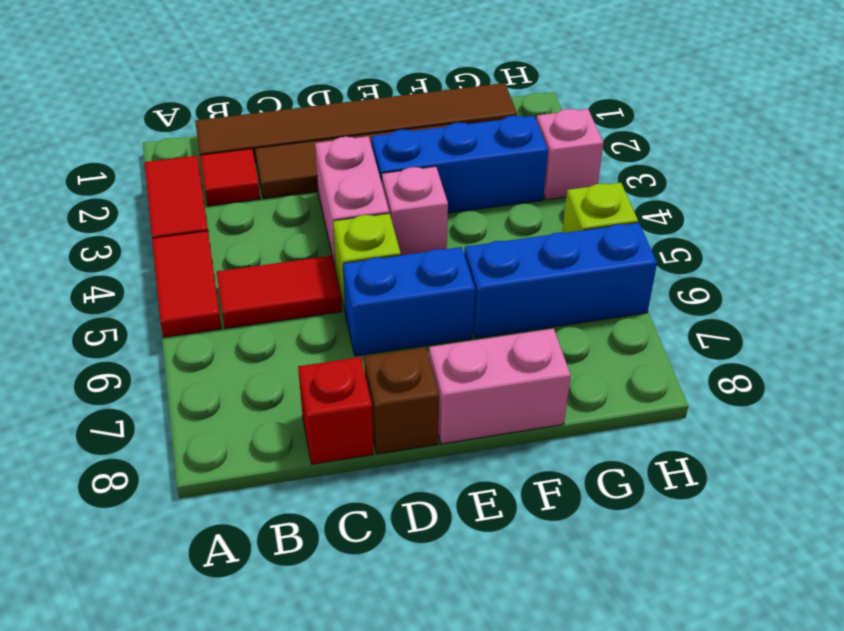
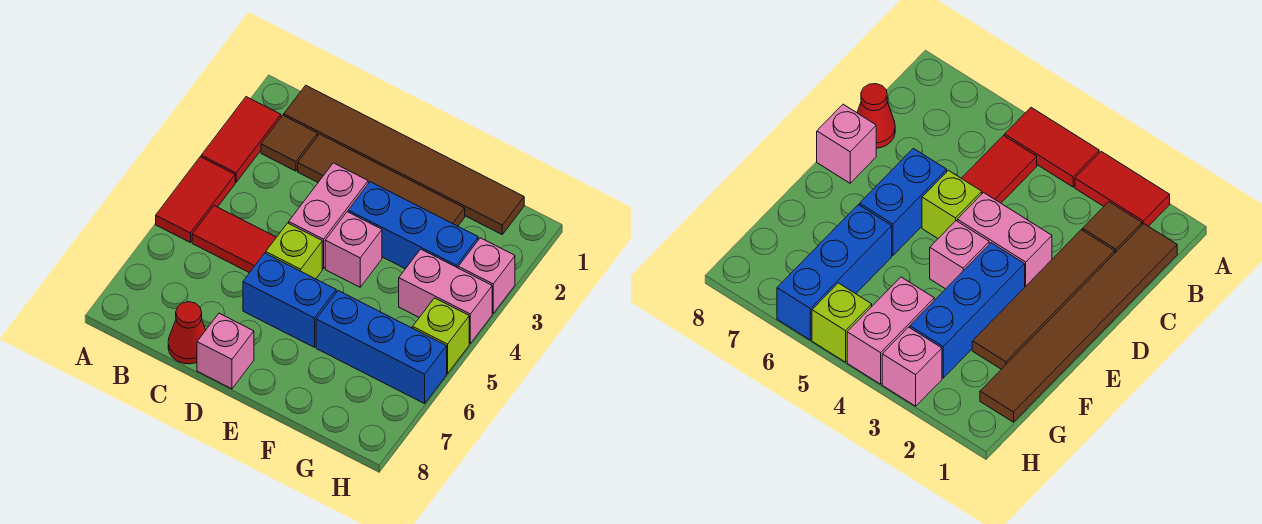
red tile B2 level 1 -> brown tile B2 level 1
red brick C8 level 1 -> red cone C8 level 1
brown brick D8 level 1 -> pink brick D8 level 1
pink brick E8:F8 level 1 -> pink brick G4:H4 level 1

